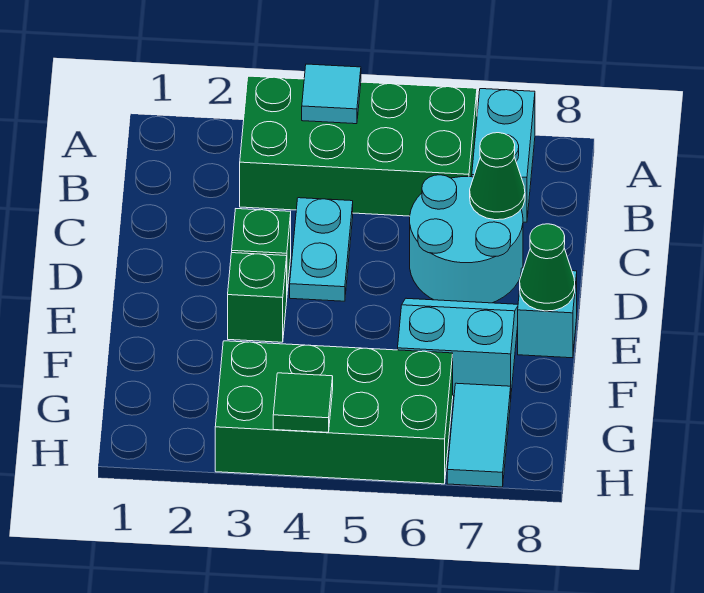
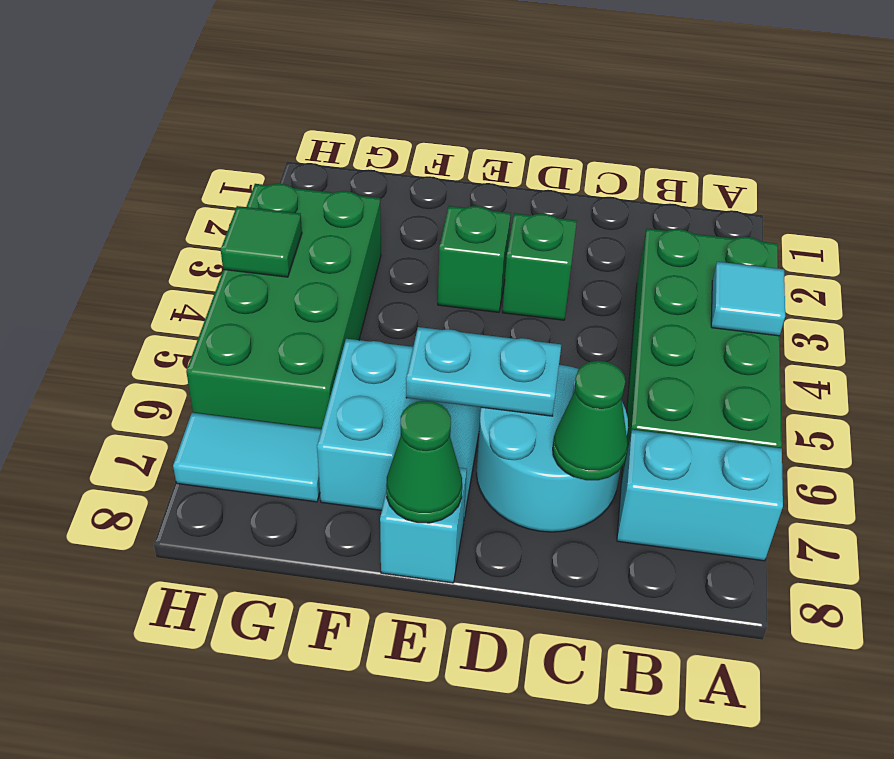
cyan plate C4:D4 level 1 -> cyan plate D6:E6 level 2

